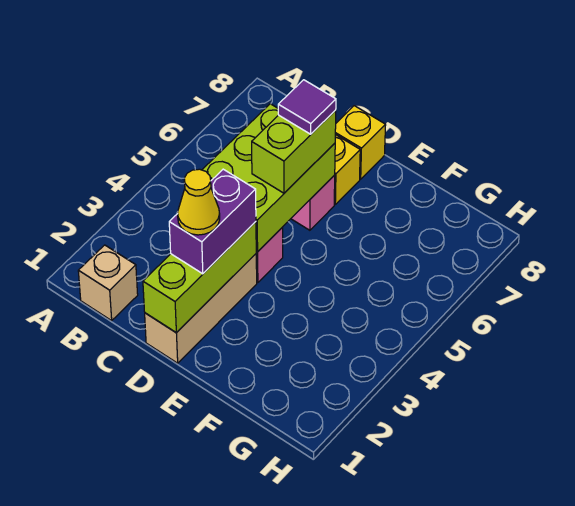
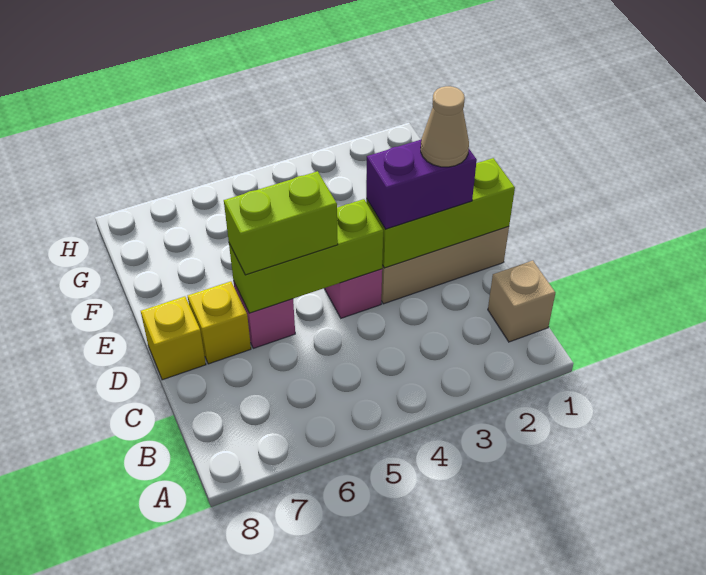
lime brick C4:D6 level 2 -> lime brick D4:D6 level 2
yellow cone D2 level 4 -> tan cone D2 level 4
purple tile D6 level 4 -> none

